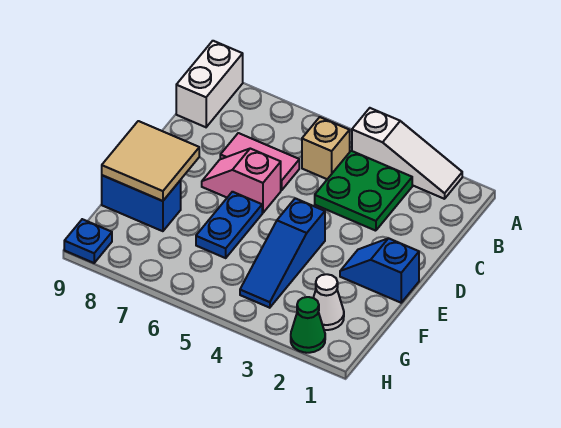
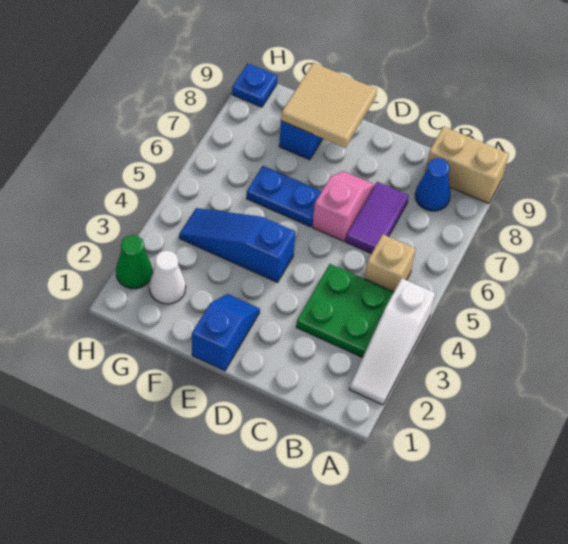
white brick A9:B9 level 1 -> tan brick A9:B9 level 1
none -> blue cone B8 level 1
pink tile C6:C7 level 1 -> purple tile C6:C7 level 1

